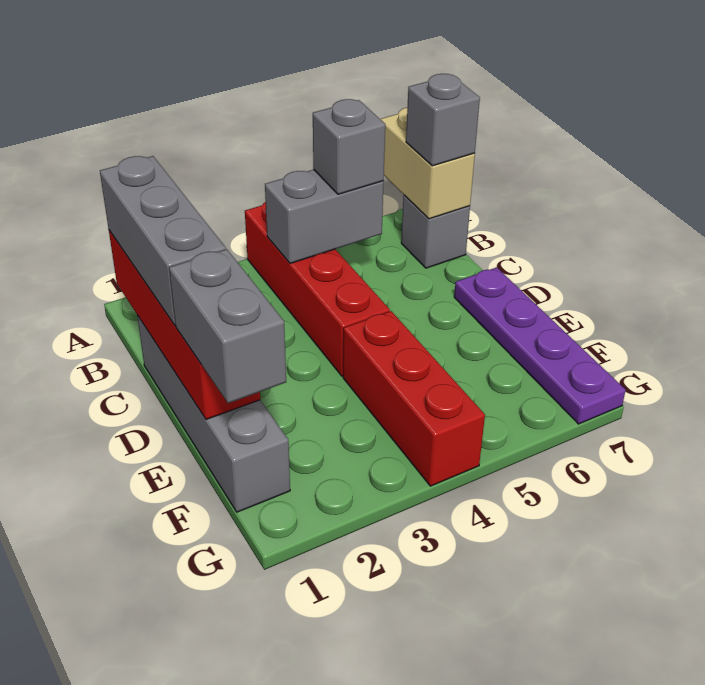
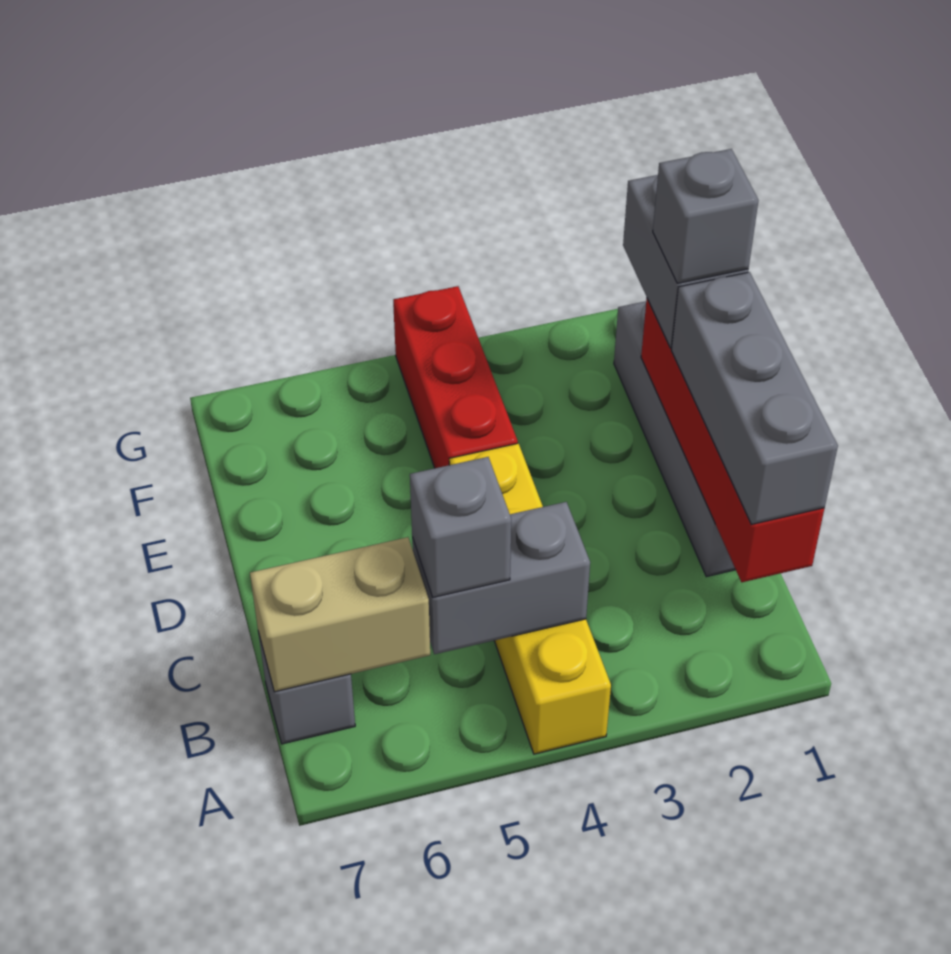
red brick A4:D4 level 1 -> yellow brick A4:D4 level 1
tan brick A7:B7 level 2 -> tan brick B6:B7 level 2
grey brick B7 level 3 -> grey brick E1 level 4
purple plate D7:G7 level 1 -> none

